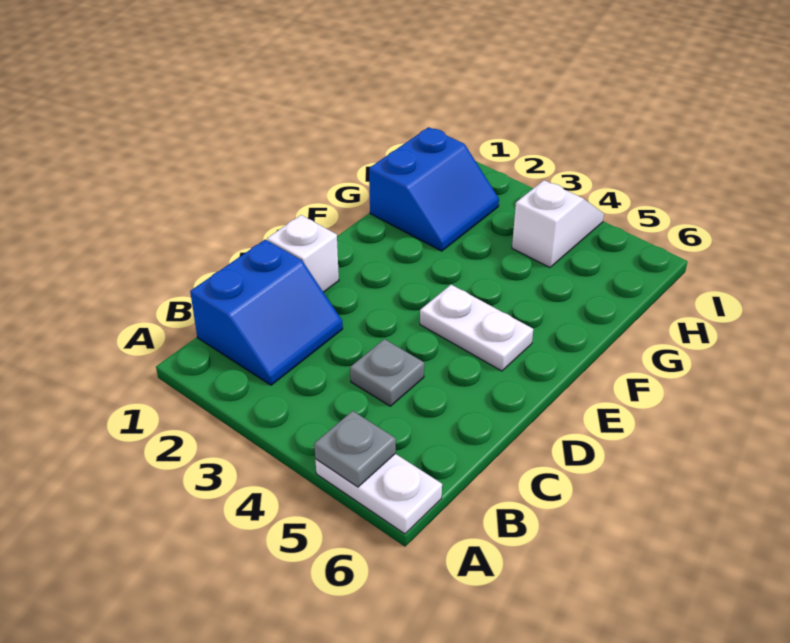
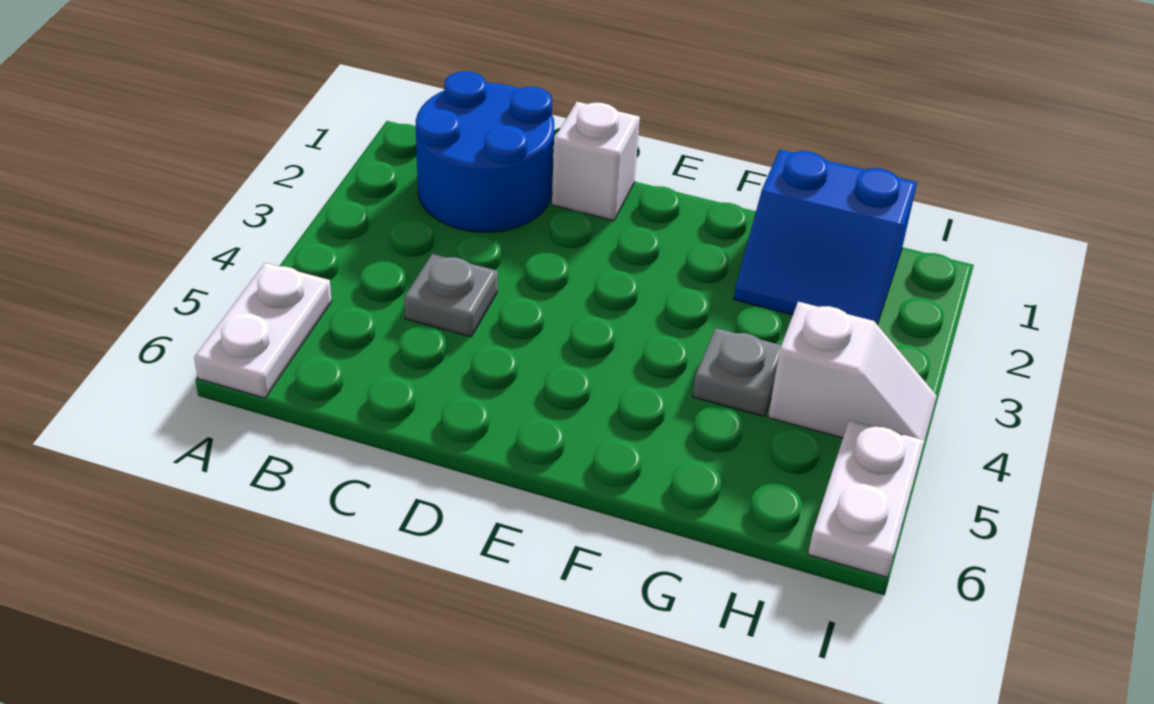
grey plate A5 level 2 -> grey plate G4 level 1
blue slope B1:C2 level 1 top 1 -> blue round brick B1:C2 level 1
white plate E4:E5 level 1 -> white plate I5:I6 level 1

